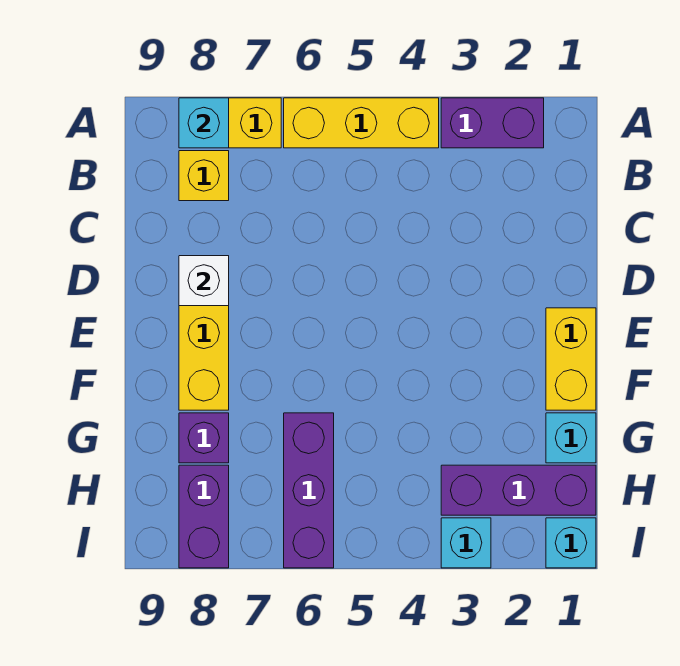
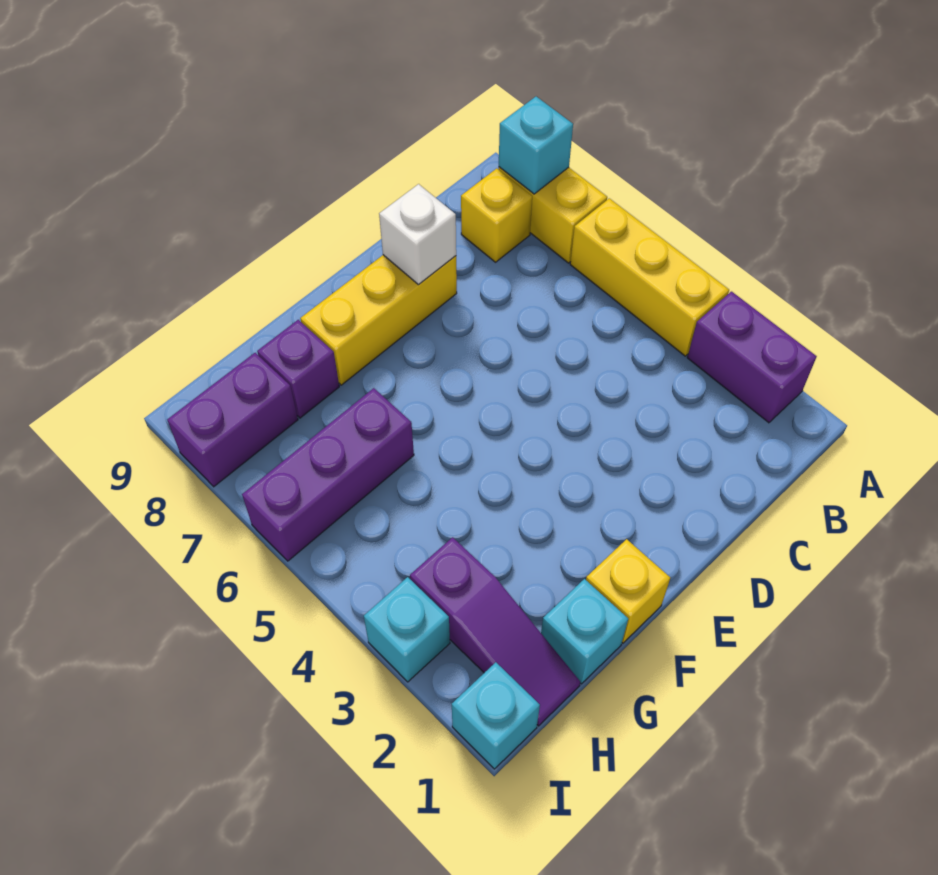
yellow brick E1:F1 level 1 -> yellow brick F1 level 1
purple brick H1:H3 level 1 -> purple slope H1:H3 level 1 top 3

